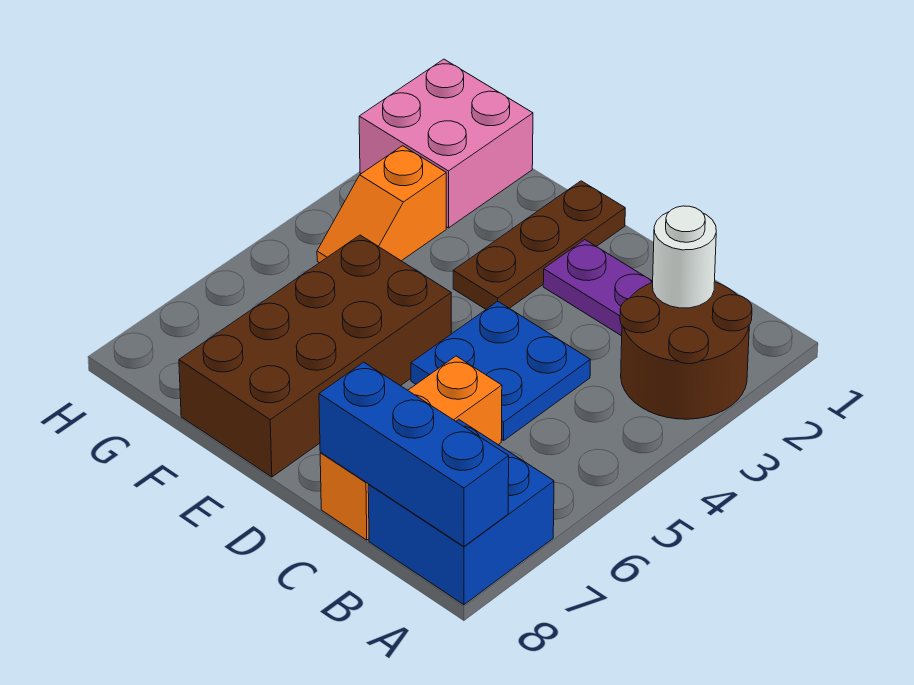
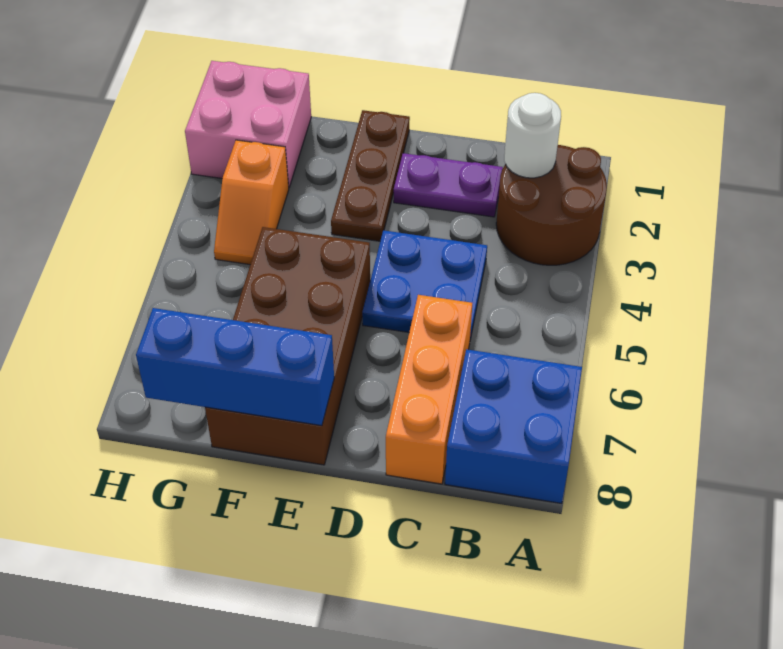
blue brick A8:C8 level 2 -> blue brick E8:G8 level 2

